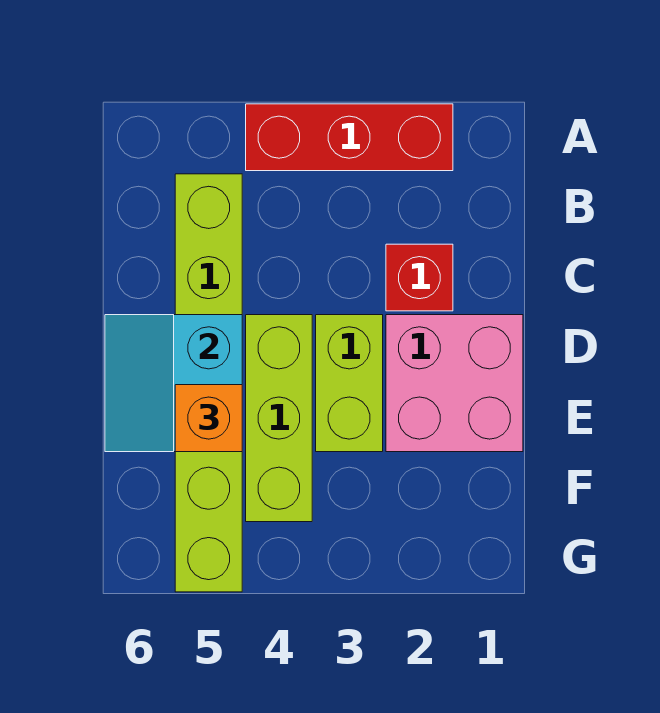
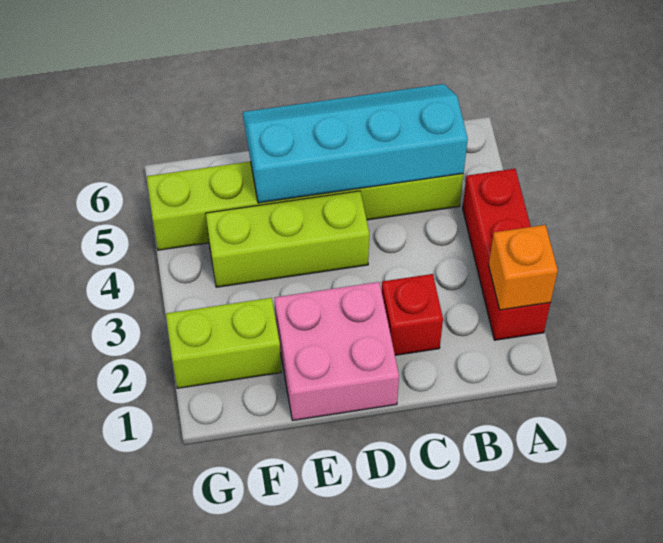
lime brick D3:E3 level 1 -> lime brick F2:G2 level 1
cyan slope D5:E6 level 2 top 5 -> cyan slope B5:E6 level 2 top 5
orange brick E5 level 3 -> orange brick A2 level 2

